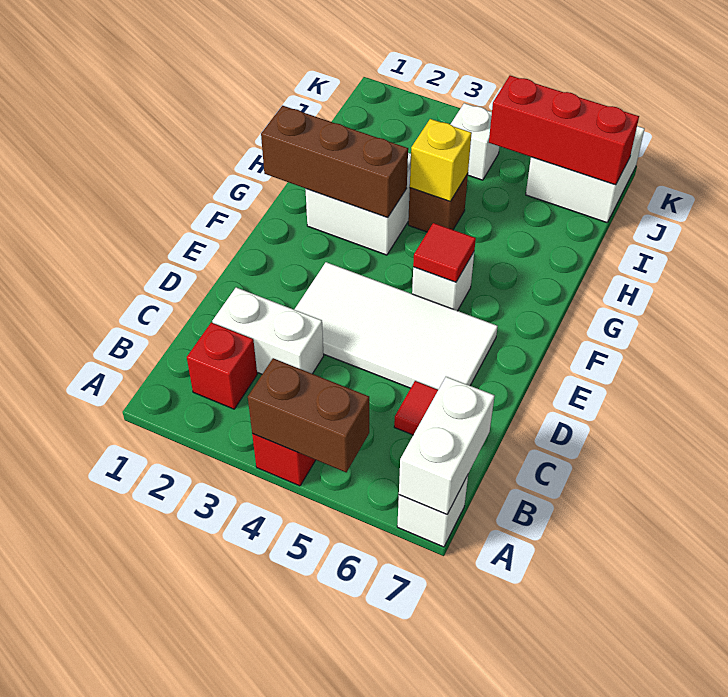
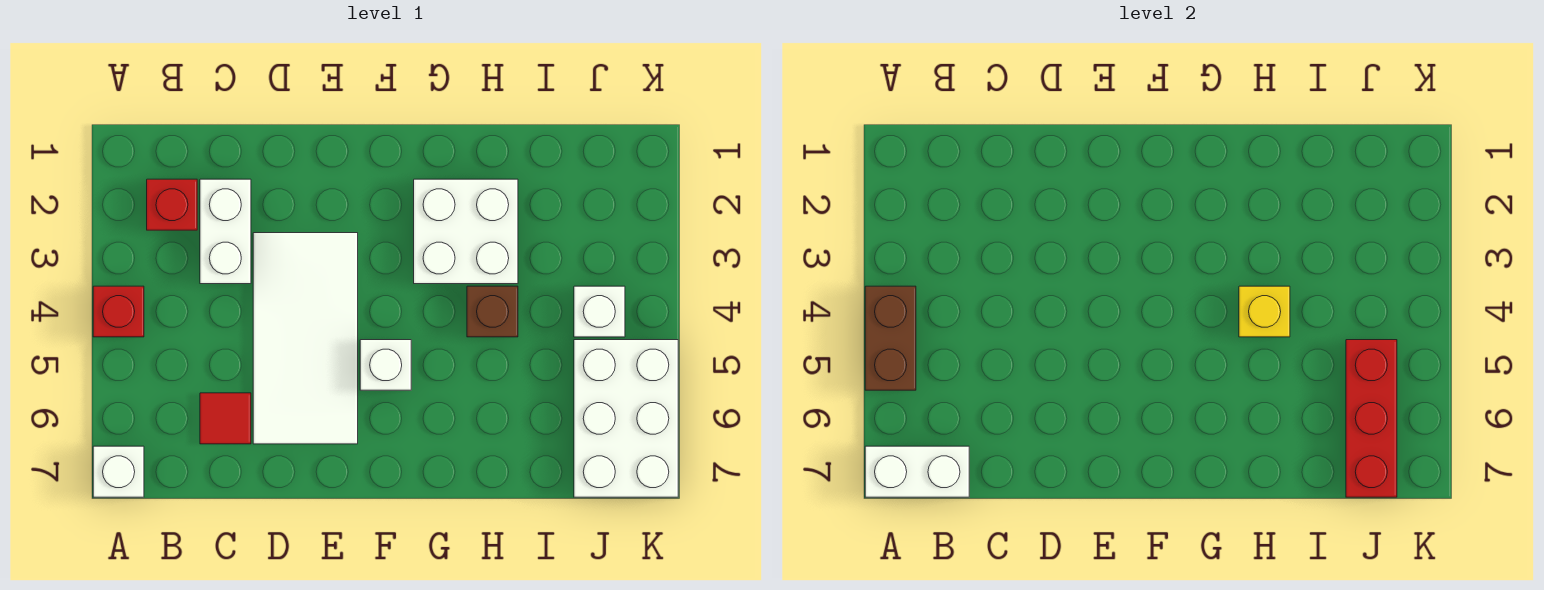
red tile F5 level 2 -> none
brown brick G1:G3 level 2 -> none
white brick J6:K7 level 1 -> white brick J5:K7 level 1

